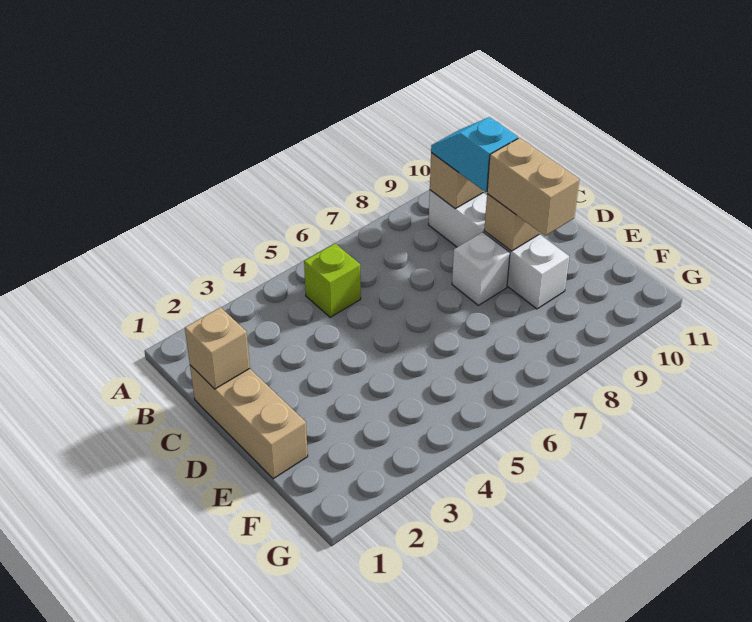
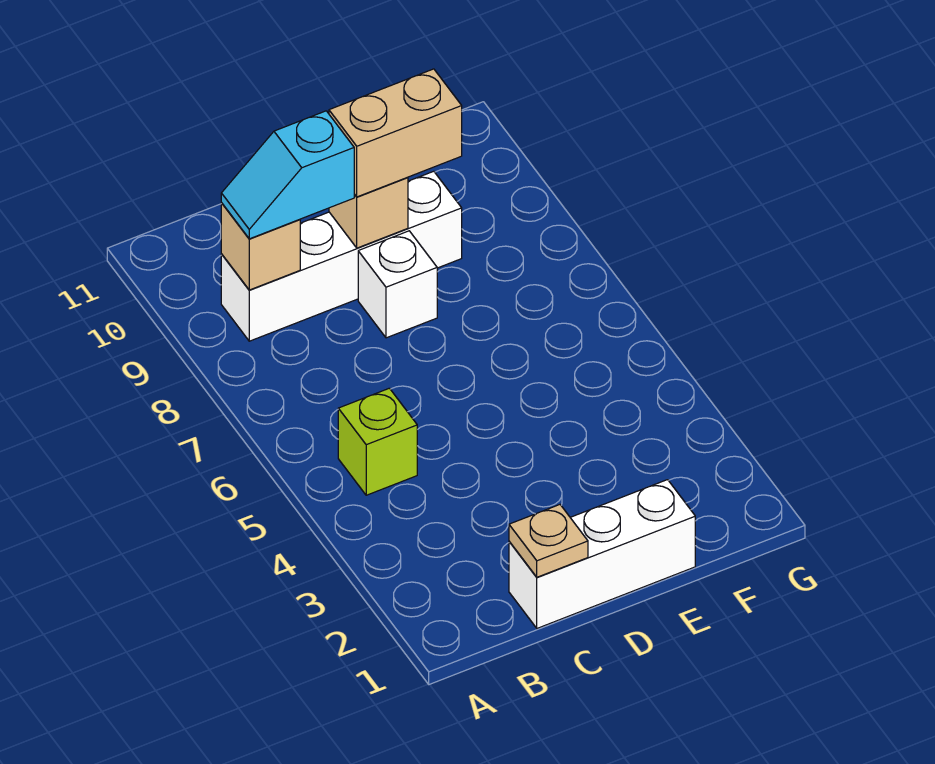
tan brick C1:E1 level 1 -> white brick C1:E1 level 1
tan brick C1 level 2 -> tan plate C1 level 2

